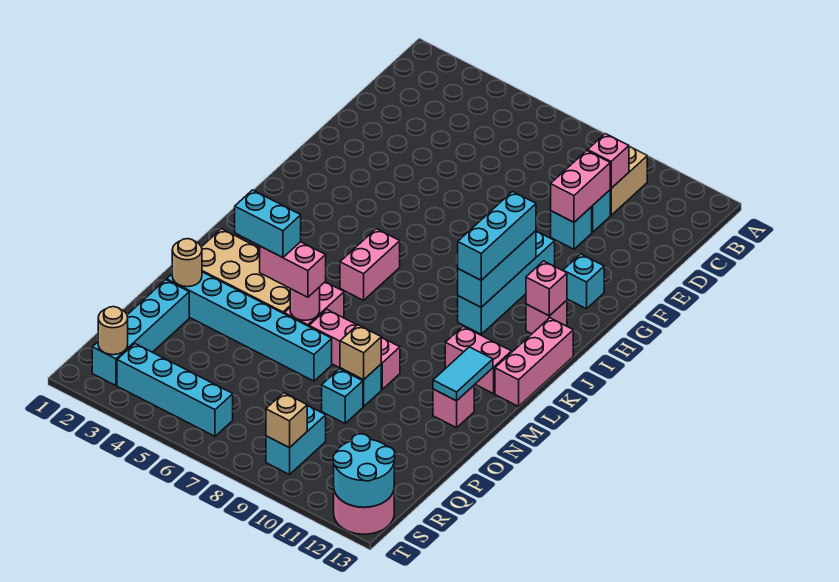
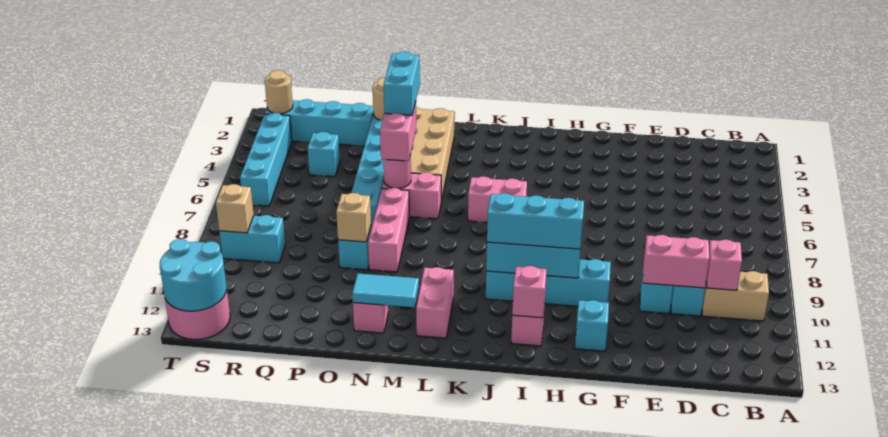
pink brick J13:L13 level 1 -> none
cyan brick P9 level 1 -> cyan brick Q4 level 1

